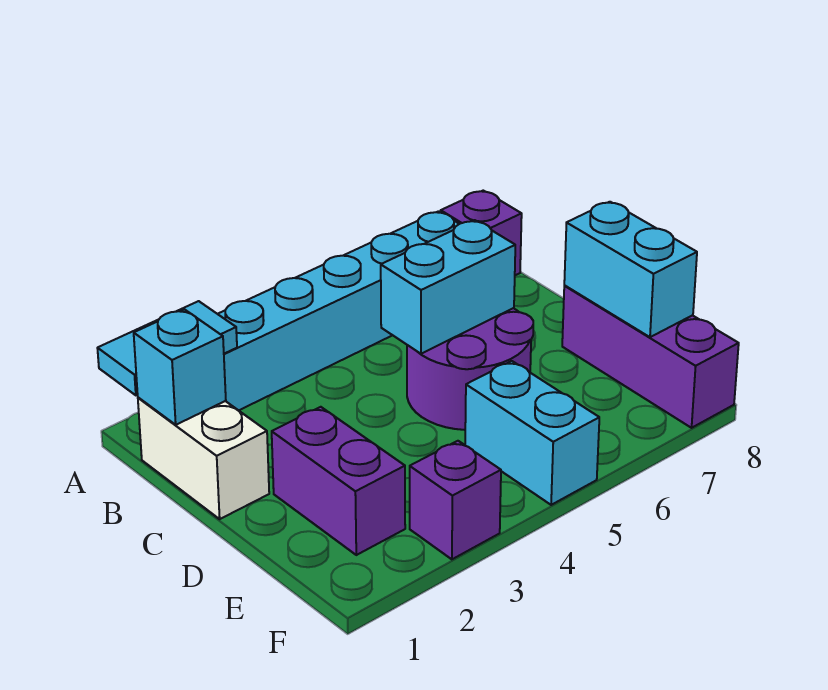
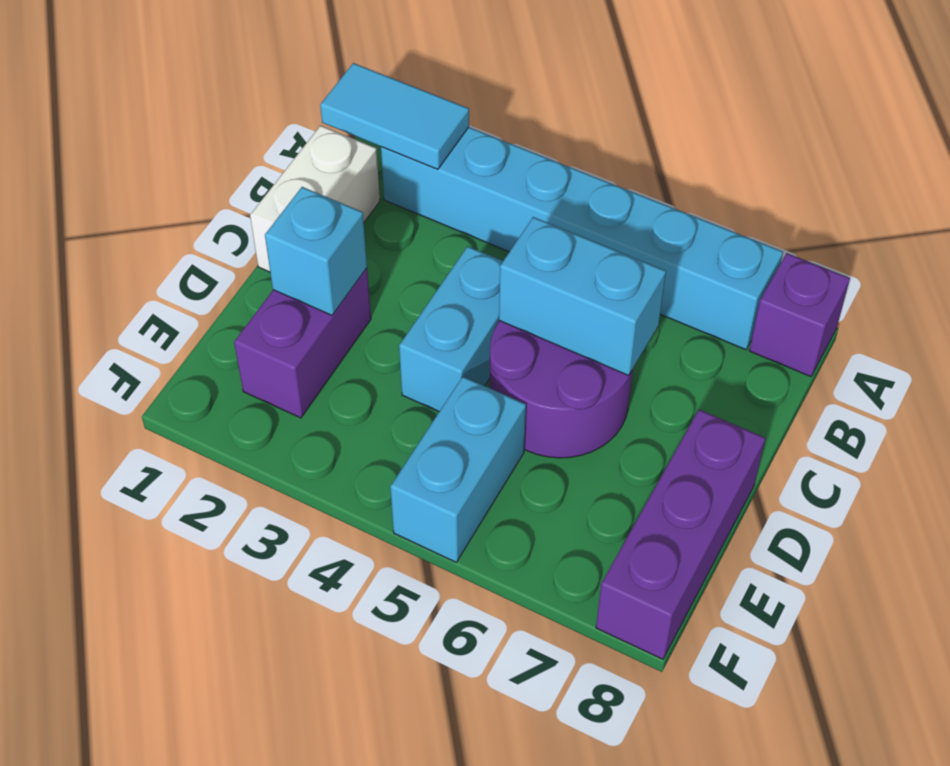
cyan brick B1 level 2 -> cyan brick D2 level 2
cyan brick D8:E8 level 2 -> cyan brick C4:D4 level 1
purple brick F3 level 1 -> none

